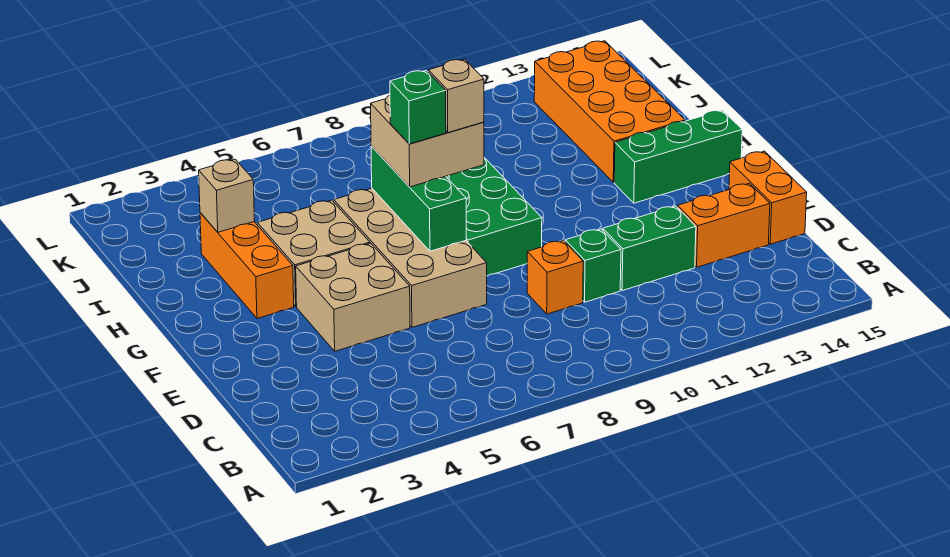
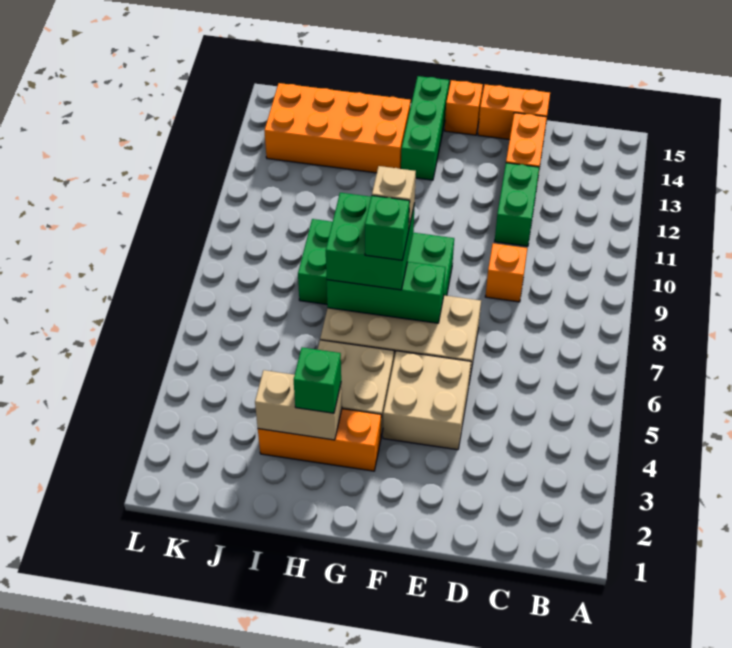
green brick D10 level 1 -> green brick H3 level 3
none -> orange brick F15 level 1
tan brick G7:H8 level 3 -> green brick G7:H8 level 3
tan brick I3 level 2 -> tan brick H3:I3 level 2

